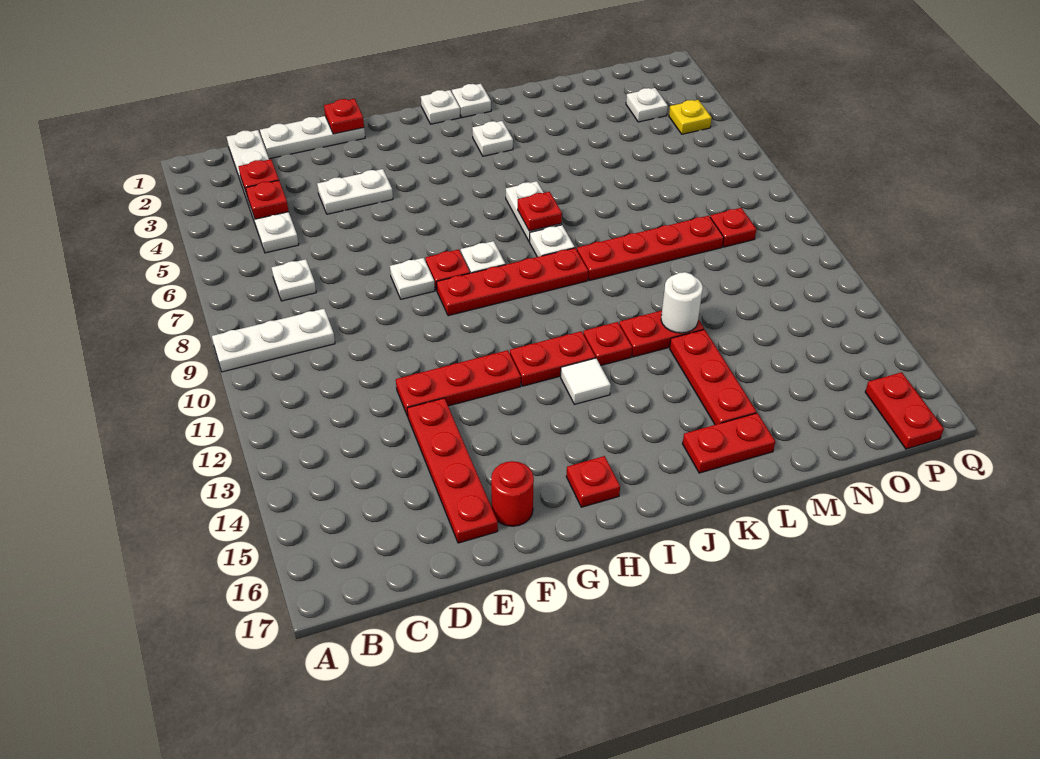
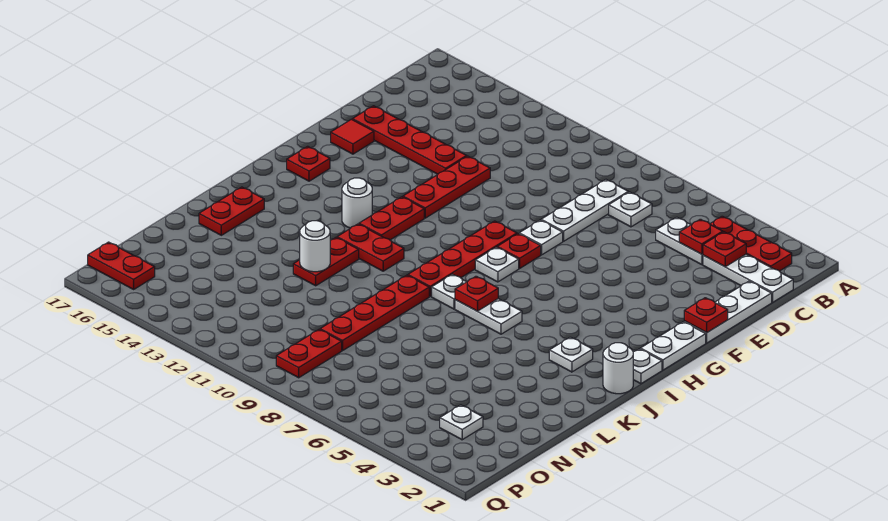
white plate A9:C9 level 1 -> white plate C8:E8 level 1
white plate E4:F4 level 1 -> white plate G1:H1 level 1
red round brick F16 level 1 -> red tile F16 level 1
white tile I13 level 1 -> white round brick I13 level 1
white plate J1 level 1 -> white round brick J1 level 1
red plate J12 level 1 -> red plate J11:J12 level 1
red plate L13:L15 level 1 -> red plate B2:B4 level 1
red plate O9 level 1 -> red plate O9:P9 level 1
yellow plate P4 level 1 -> none

